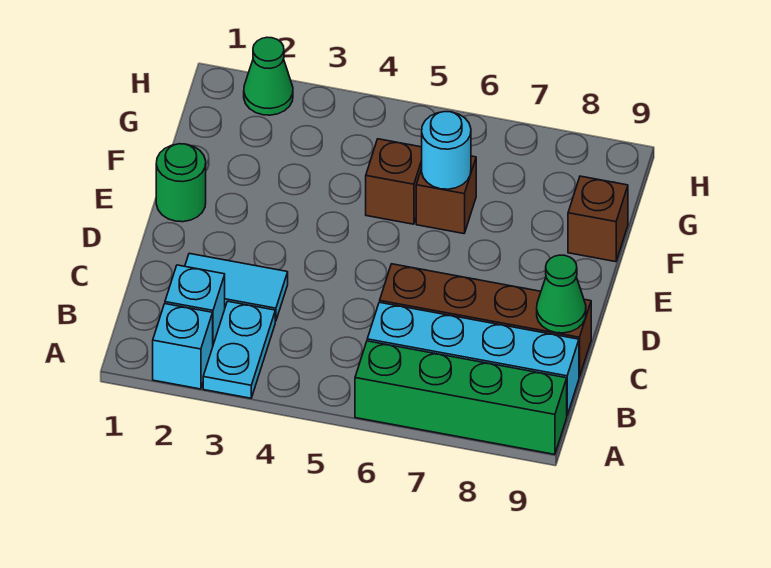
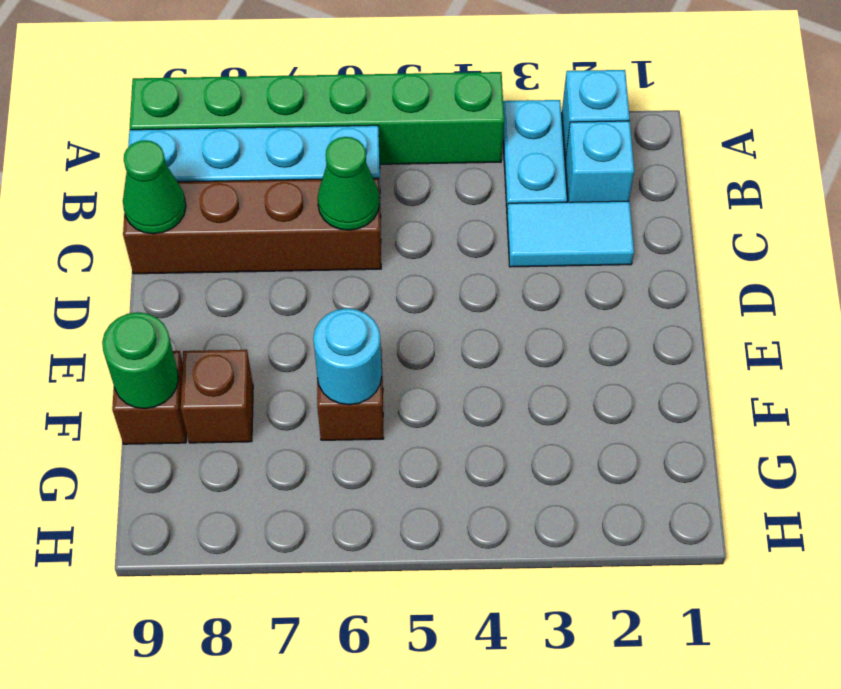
green brick A6:A9 level 1 -> green brick A4:A9 level 1
green round brick E1 level 1 -> green round brick F9 level 2
brown brick F5 level 1 -> brown brick F8 level 1
green cone H2 level 1 -> green cone C6 level 2

